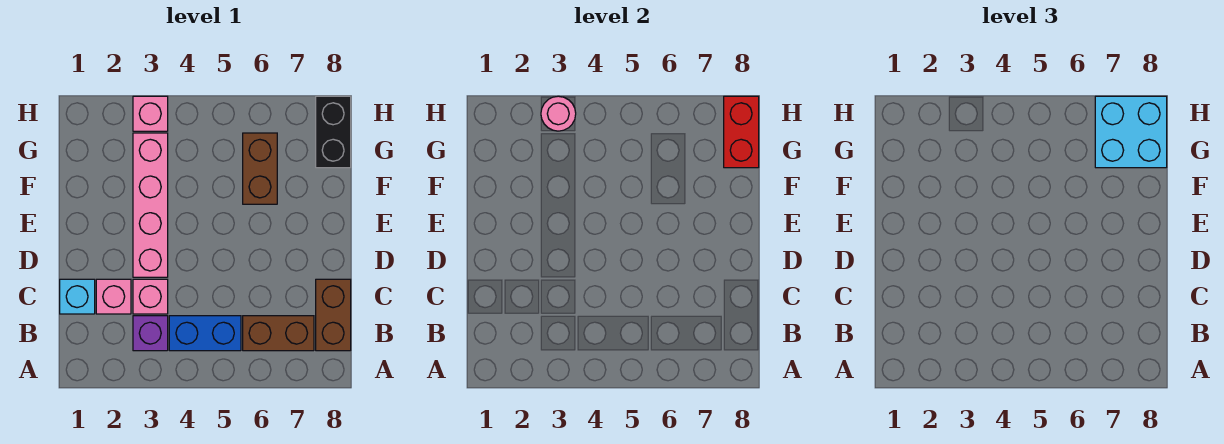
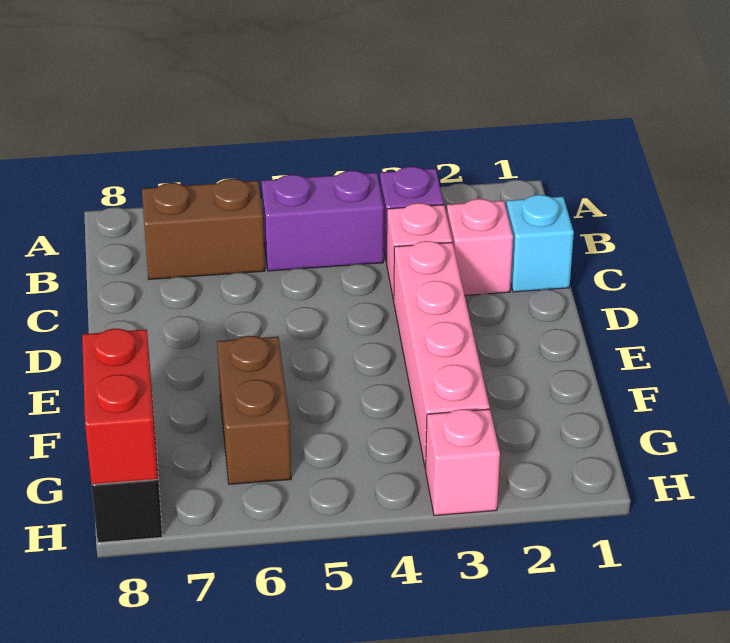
blue brick B4:B5 level 1 -> purple brick B4:B5 level 1
brown brick B8:C8 level 1 -> none
cyan brick G7:H8 level 3 -> none
pink round brick H3 level 2 -> none

